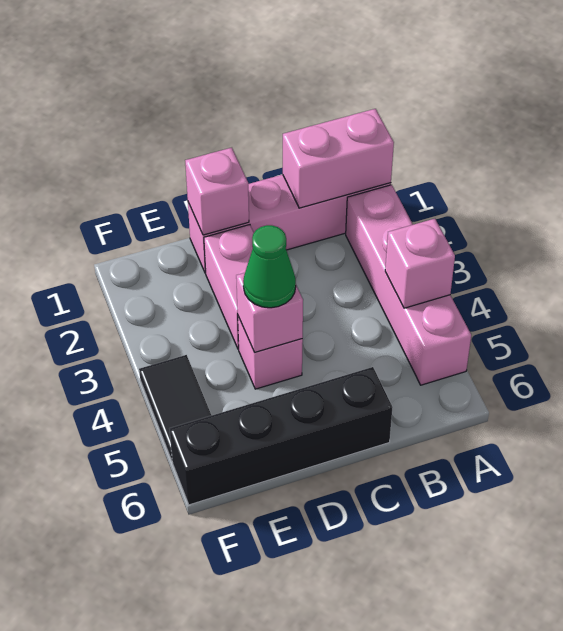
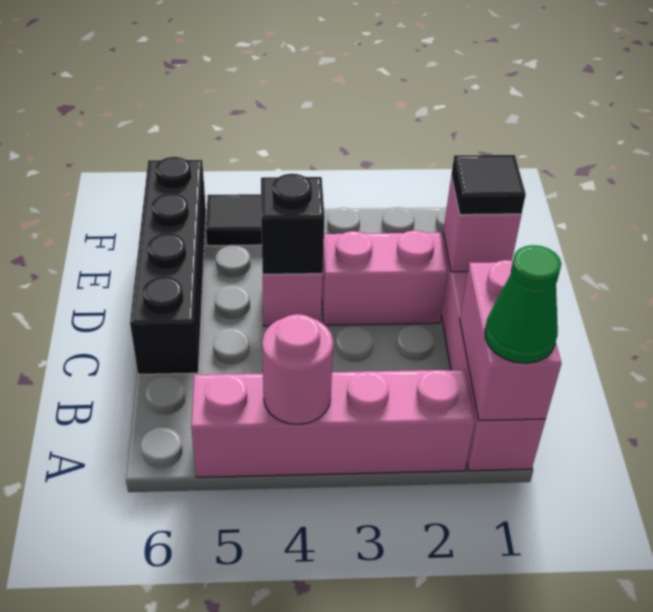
pink brick A4 level 2 -> pink round brick A4 level 2
none -> black tile D1 level 3
pink brick D4 level 2 -> black brick D4 level 2
green cone D4 level 3 -> green cone A1 level 3

